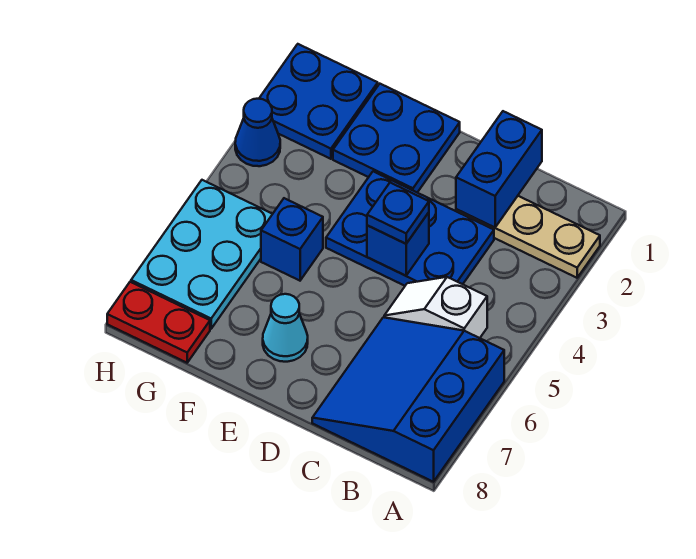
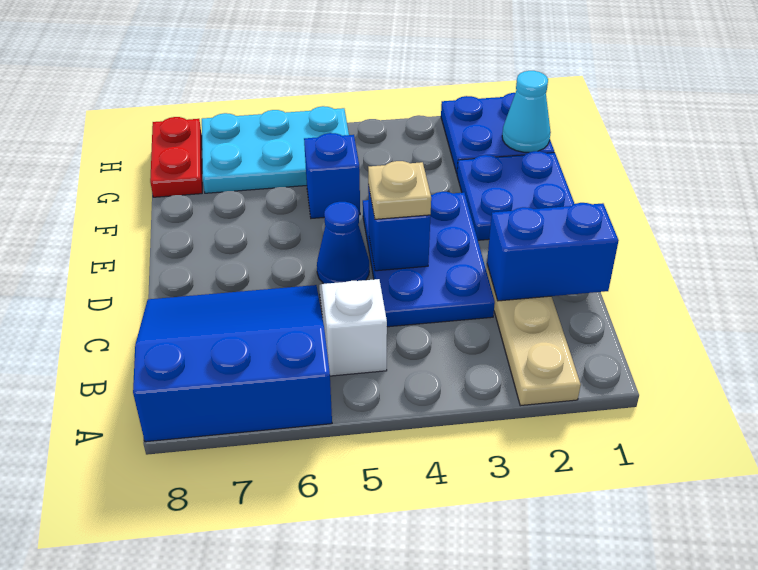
blue plate D4 level 3 -> tan plate D4 level 3
cyan cone E7 level 1 -> cyan cone G1 level 2
blue cone H3 level 1 -> blue cone D5 level 1

